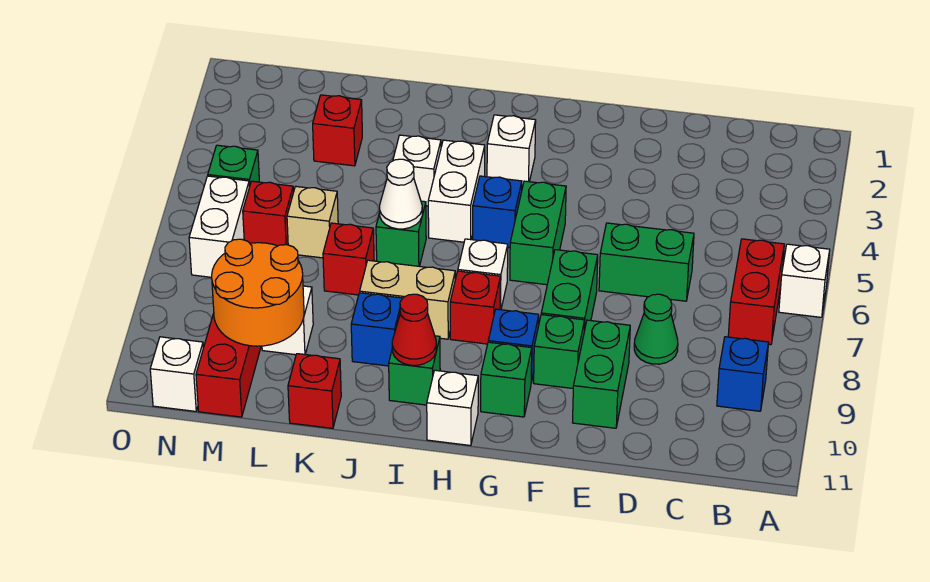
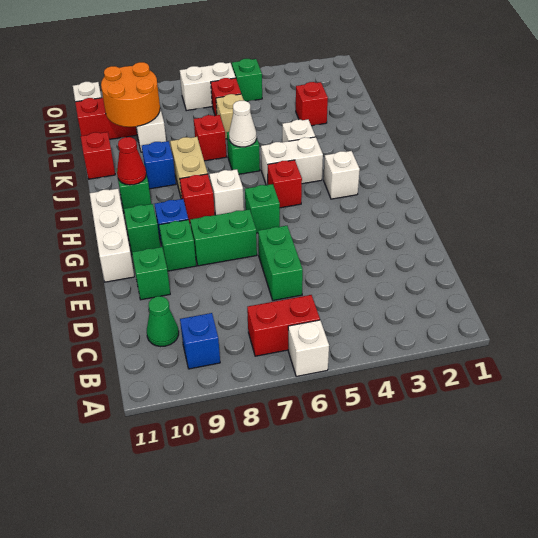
green cone D8 level 1 -> green cone C10 level 1
green brick E9:E10 level 1 -> green brick E10 level 1
green brick G5:G6 level 1 -> green brick G6 level 1
blue brick H5 level 1 -> red brick H5 level 1
white brick H11 level 1 -> white brick F11:H11 level 1

